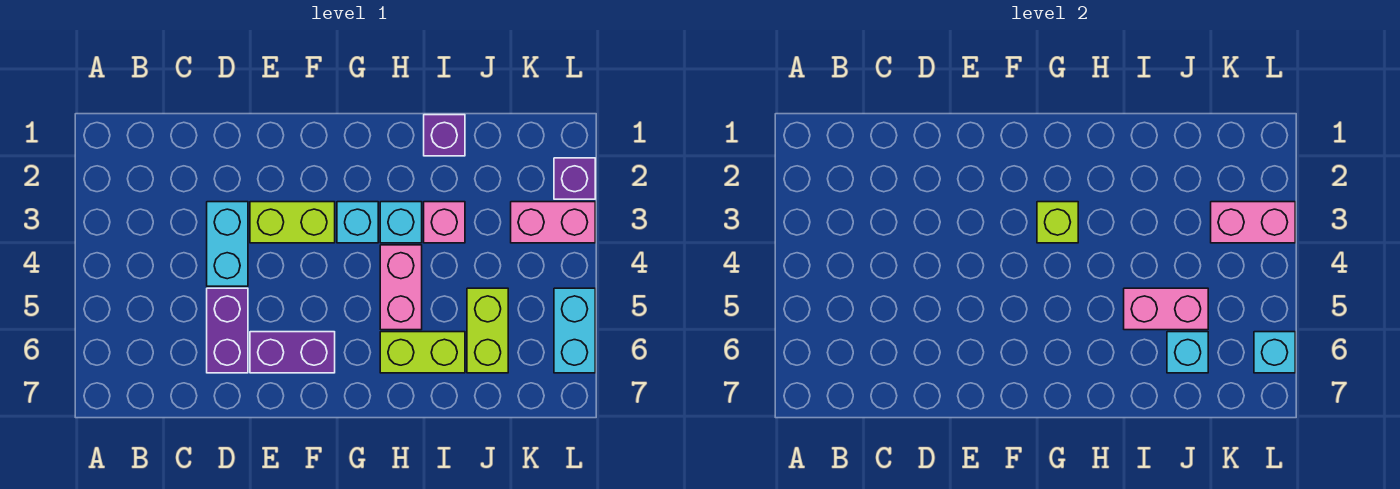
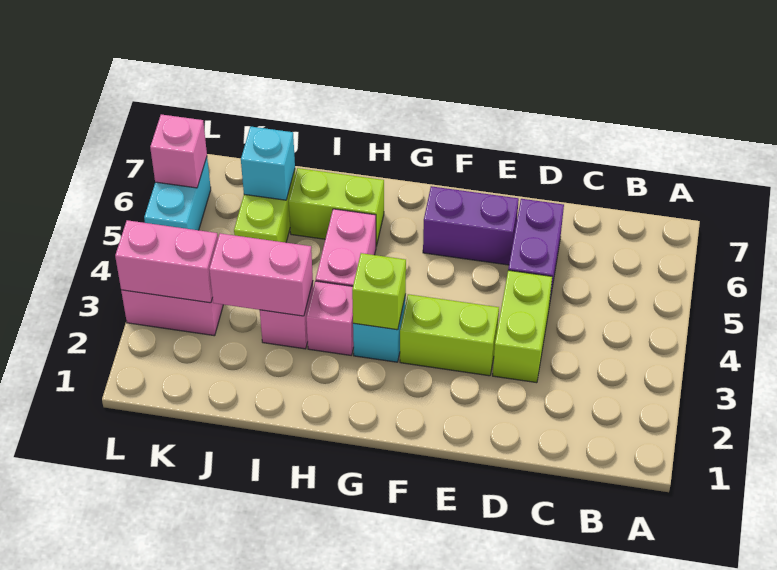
cyan brick D3:D4 level 1 -> lime brick D3:D4 level 1
cyan brick H3 level 1 -> pink brick H3 level 1
purple brick I1 level 1 -> none
pink brick I5:J5 level 2 -> pink brick I3:J3 level 2
purple brick L2 level 1 -> none
cyan brick L6 level 2 -> pink brick L6 level 2

